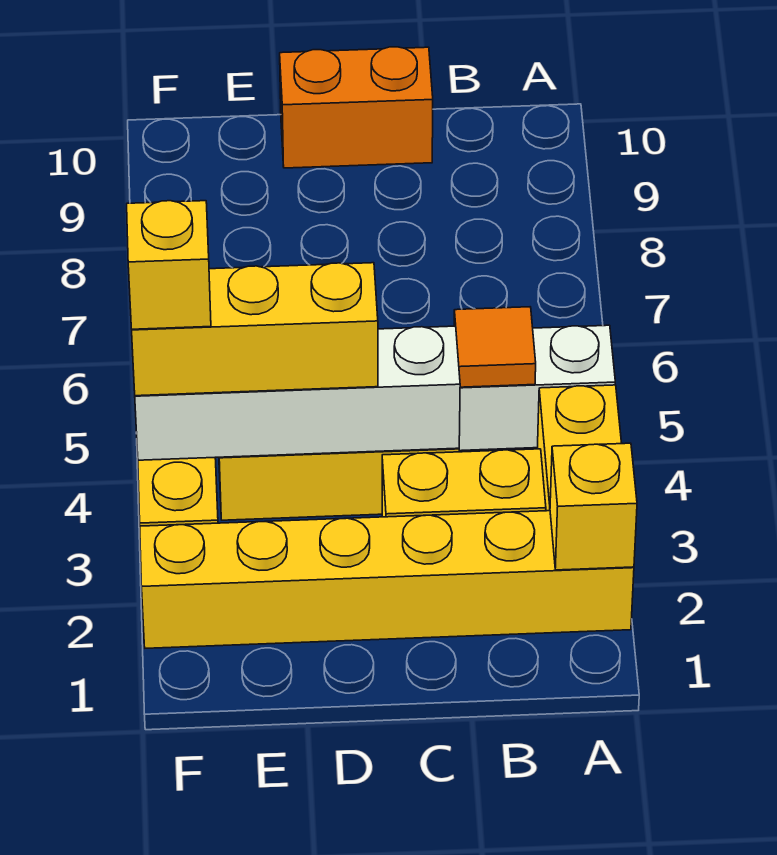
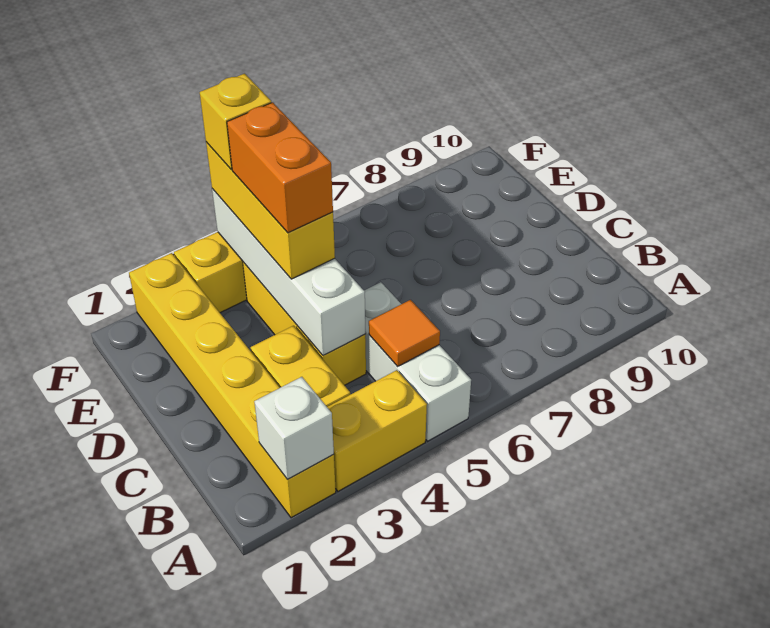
yellow brick A2 level 2 -> white brick A2 level 2
orange brick C10:D10 level 1 -> orange brick D4:E4 level 4

